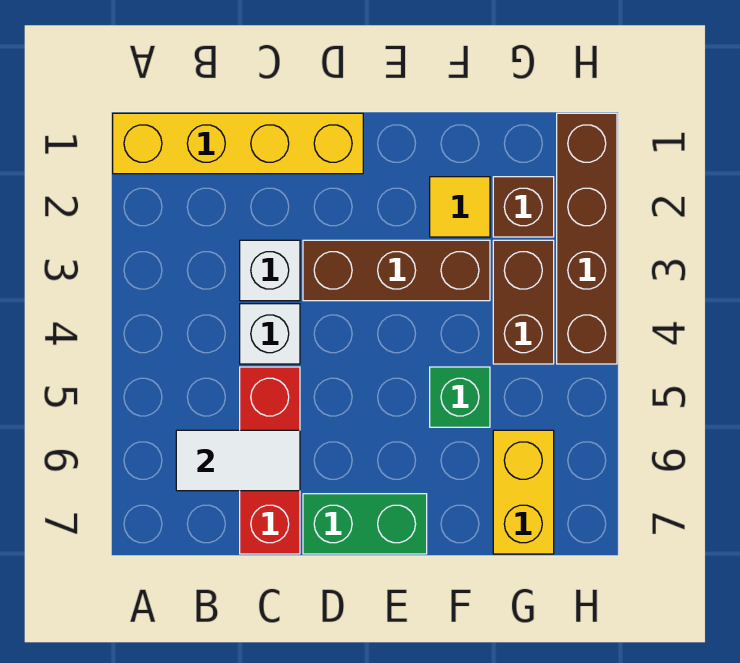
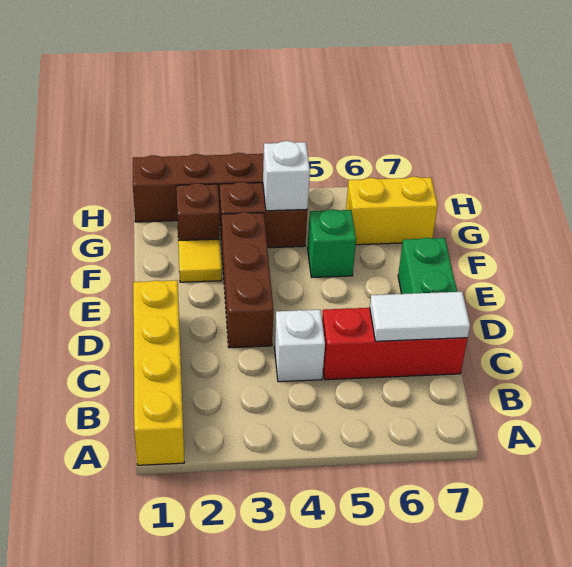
white tile B6:C6 level 2 -> white tile C6:C7 level 2
white brick C3 level 1 -> white brick G4 level 2

